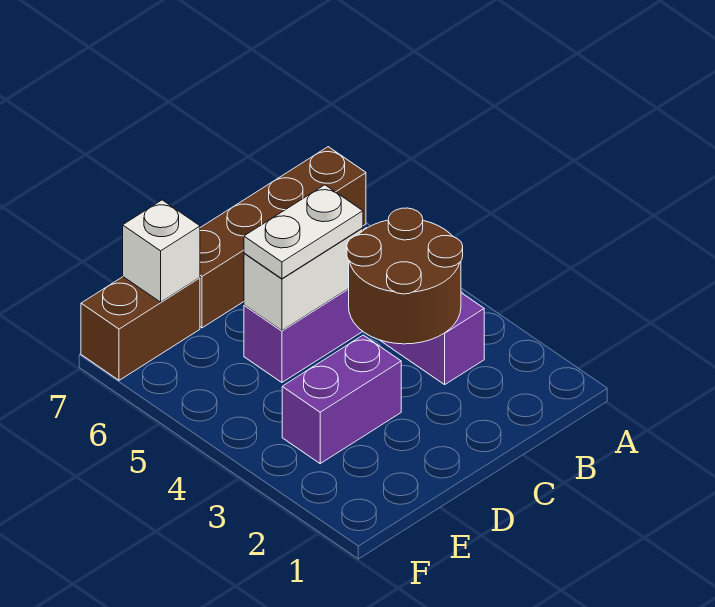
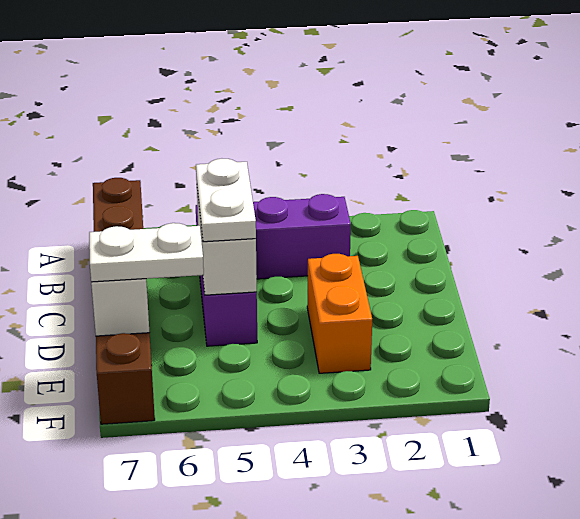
brown round brick B3:C4 level 2 -> none
purple brick D3:E3 level 1 -> orange brick D3:E3 level 1
none -> white plate E6:E7 level 3

